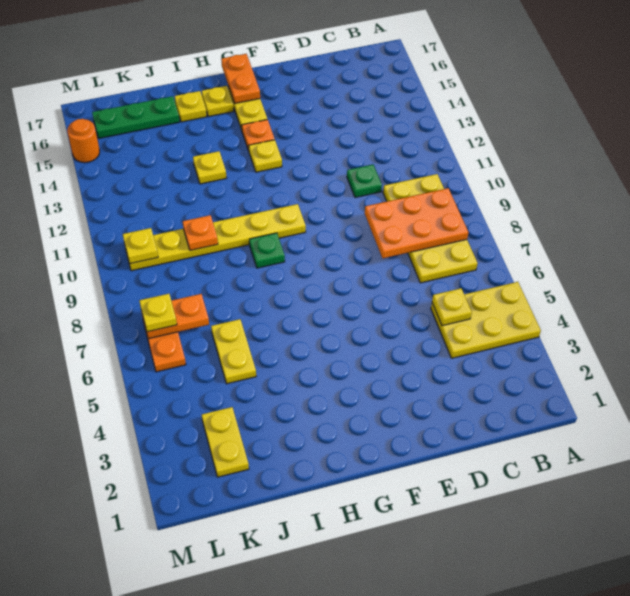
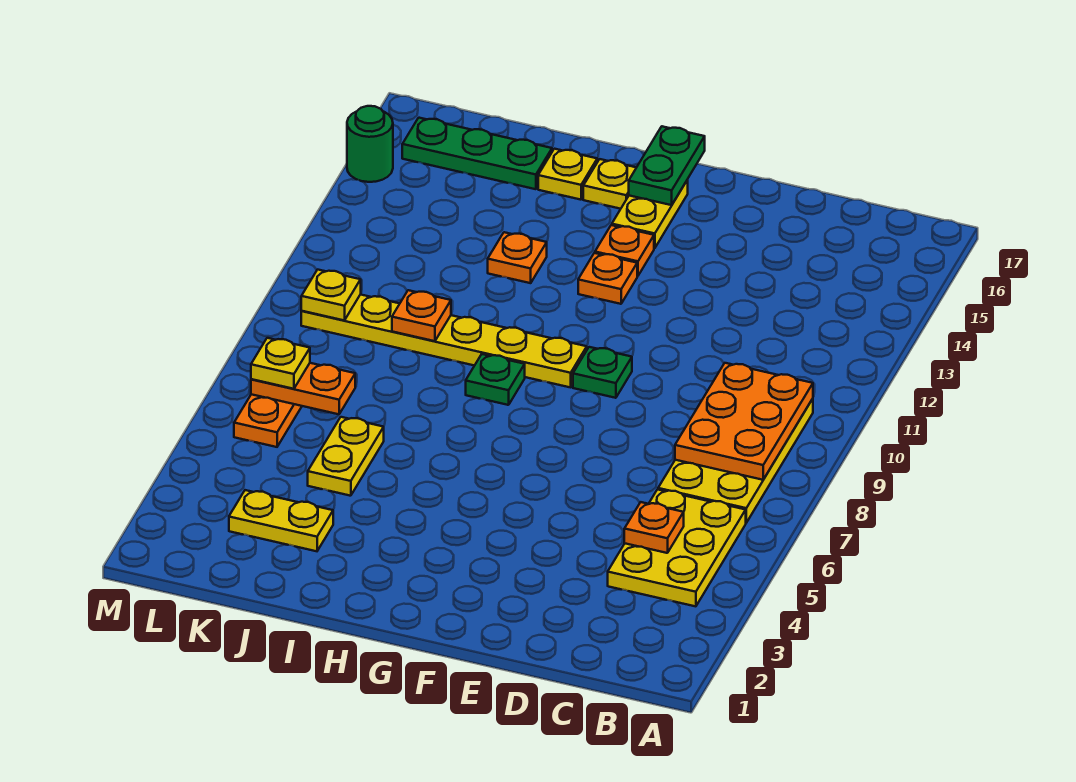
yellow plate A4:C5 level 1 -> yellow plate B4:C6 level 1
orange plate B8:D9 level 2 -> orange plate B8:C10 level 2
yellow plate C5 level 2 -> orange plate C5 level 2
green plate D11 level 1 -> green plate F10 level 1
yellow plate G13 level 1 -> orange plate G13 level 1
orange plate G16:G17 level 2 -> green plate G16:G17 level 2
yellow plate I13 level 1 -> orange plate I13 level 1
yellow plate K2:K3 level 1 -> yellow plate J3:K3 level 1
orange round brick M15 level 1 -> green round brick M15 level 1

